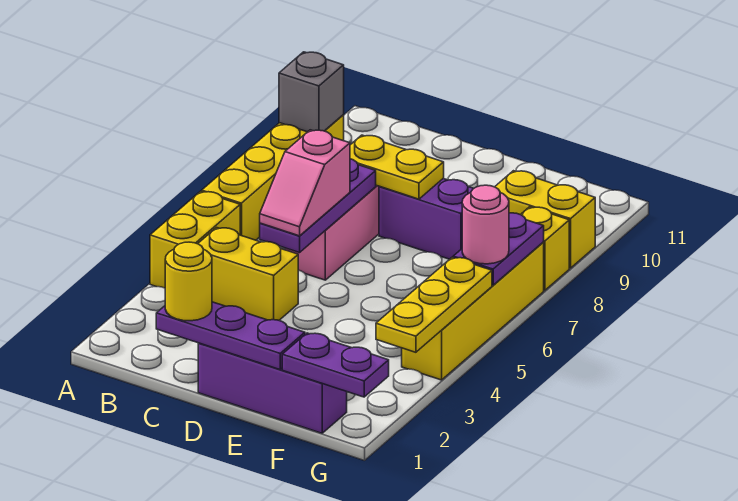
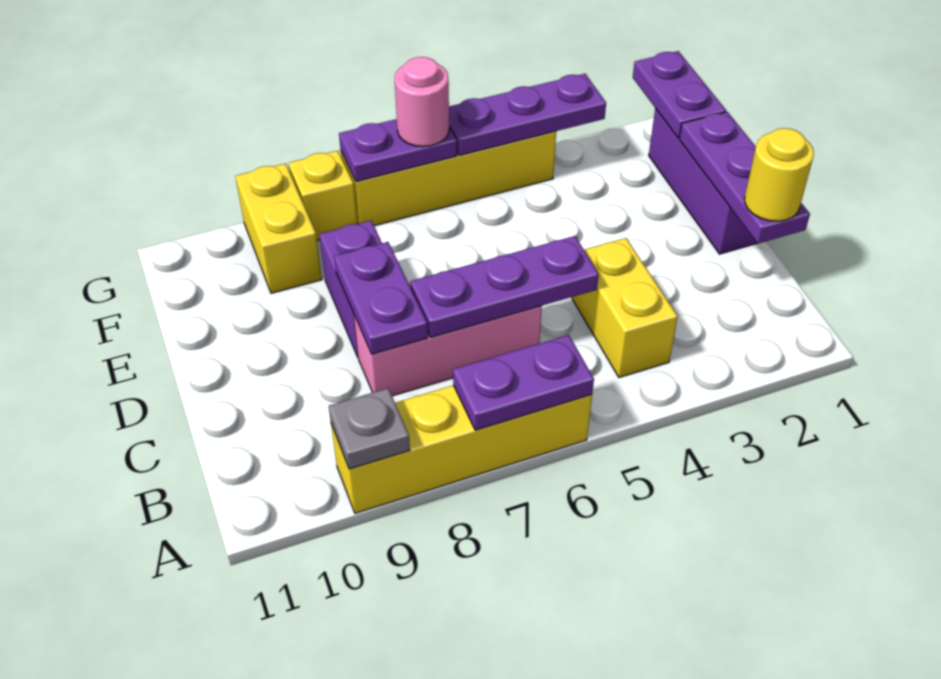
yellow brick A4:A5 level 1 -> none
none -> purple plate A6:A7 level 2
grey brick A9 level 2 -> grey plate A9 level 2
pink slope C5:C6 level 3 top 6 -> none
yellow plate C8:D8 level 2 -> purple plate C8:D8 level 2
yellow plate G3:G5 level 2 -> purple plate G3:G5 level 2

